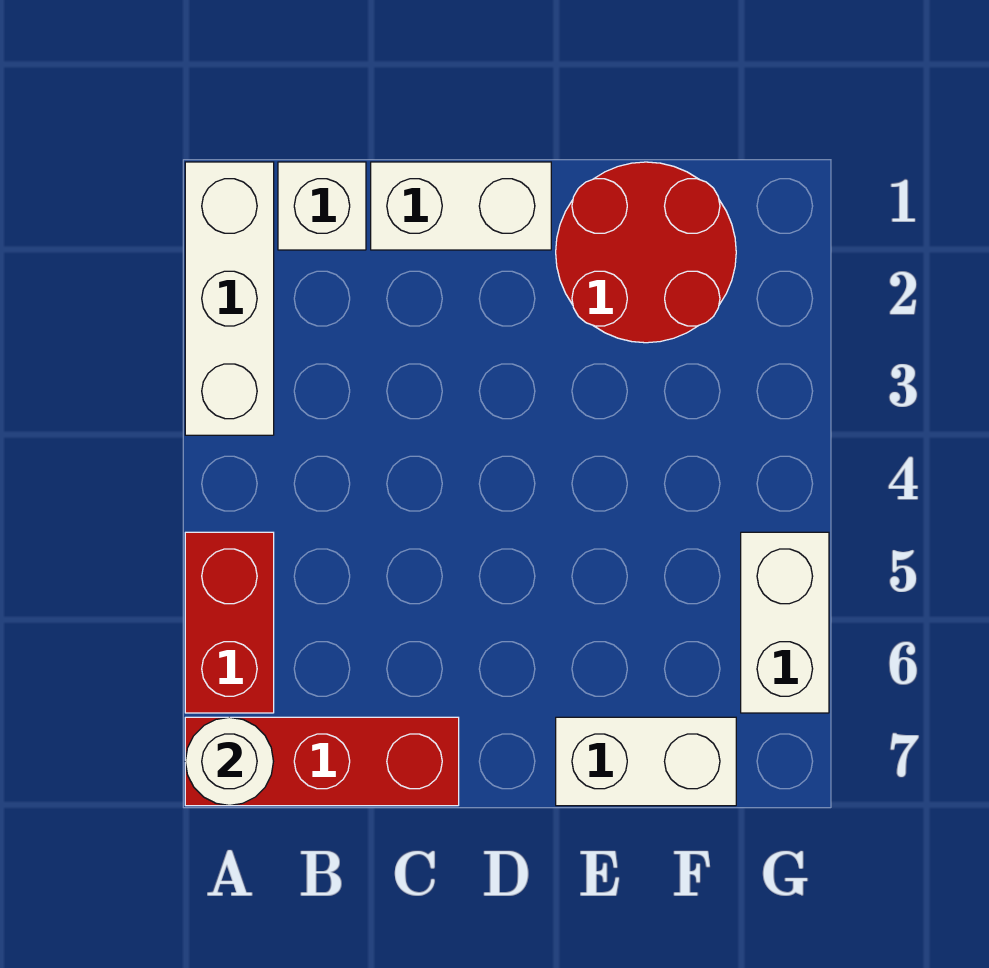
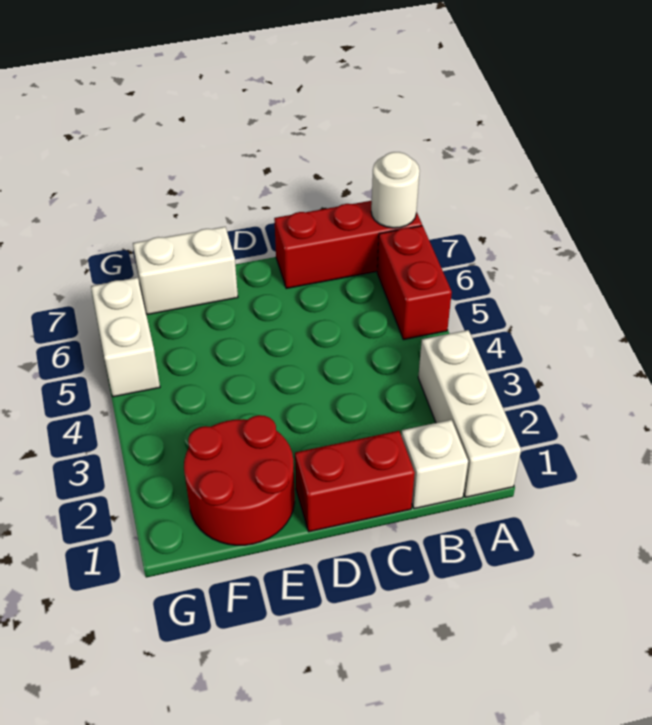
white brick C1:D1 level 1 -> red brick C1:D1 level 1

